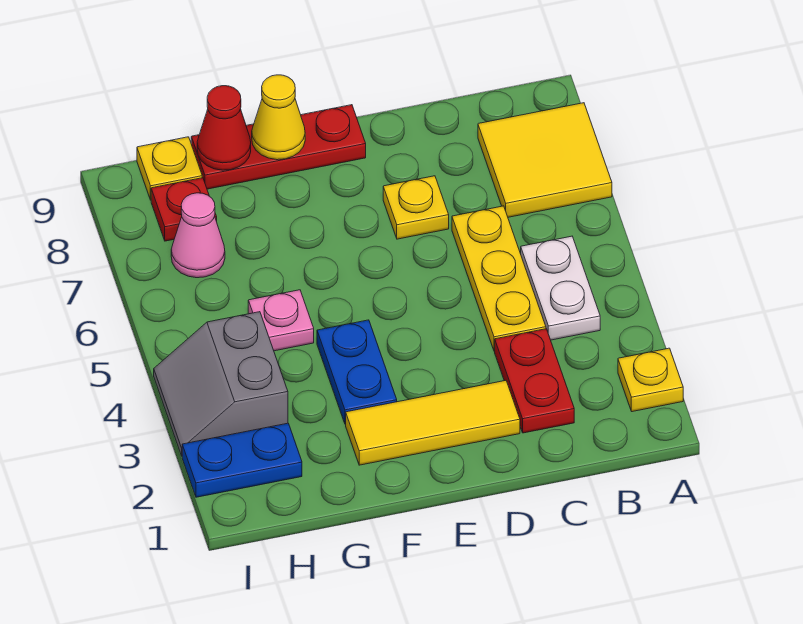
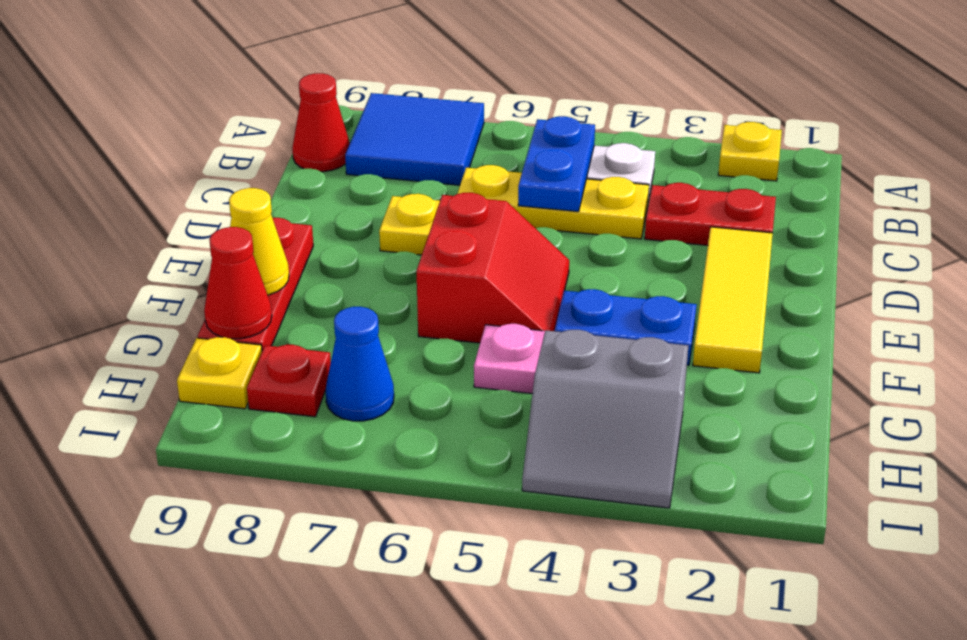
yellow tile A7:B8 level 1 -> blue tile A7:B8 level 1
none -> red cone B9 level 1
none -> red slope E5:F6 level 1 top 6
blue plate H2:I2 level 1 -> blue plate B5:C5 level 2
pink cone H7 level 1 -> blue cone H7 level 1

